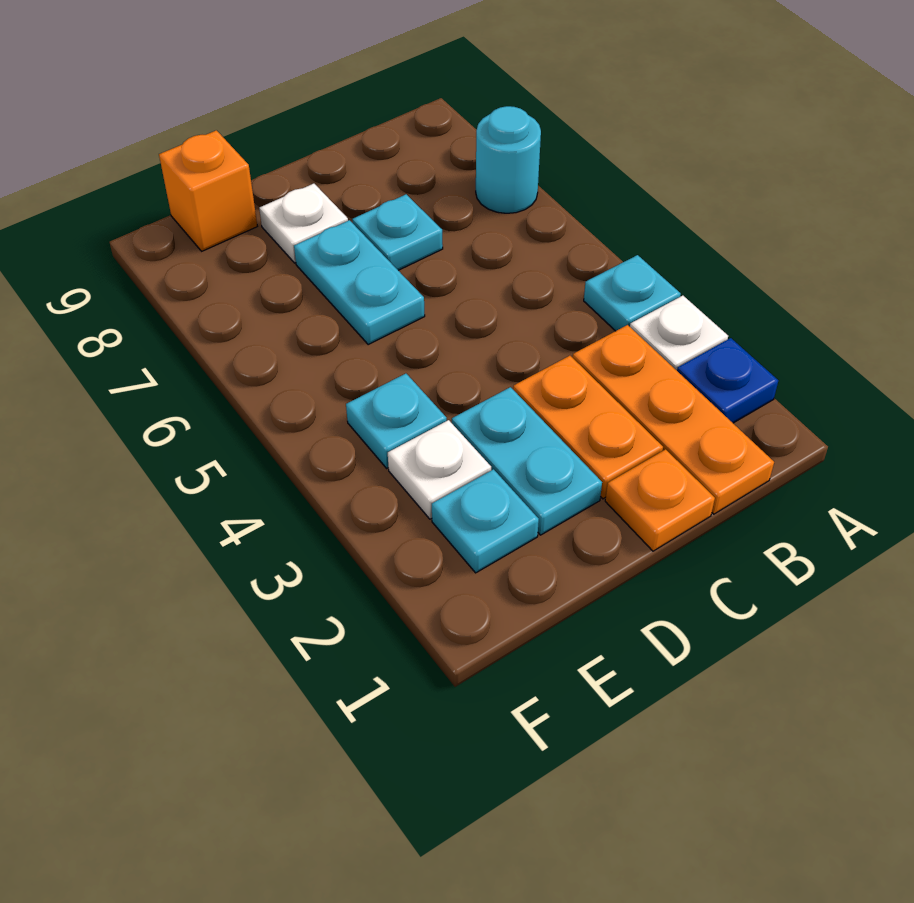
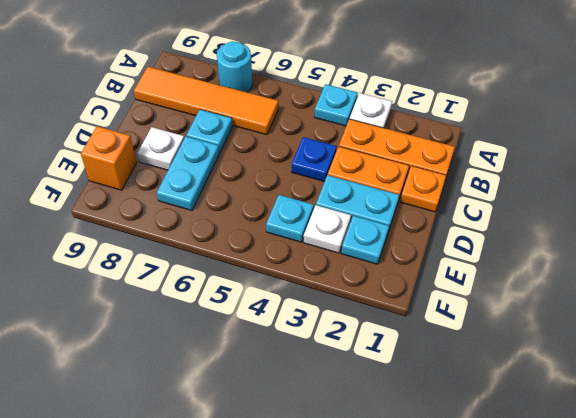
blue plate A2 level 1 -> blue plate C4 level 1
none -> orange tile B6:B9 level 1
cyan plate D6:D7 level 1 -> cyan plate D7:E7 level 1

